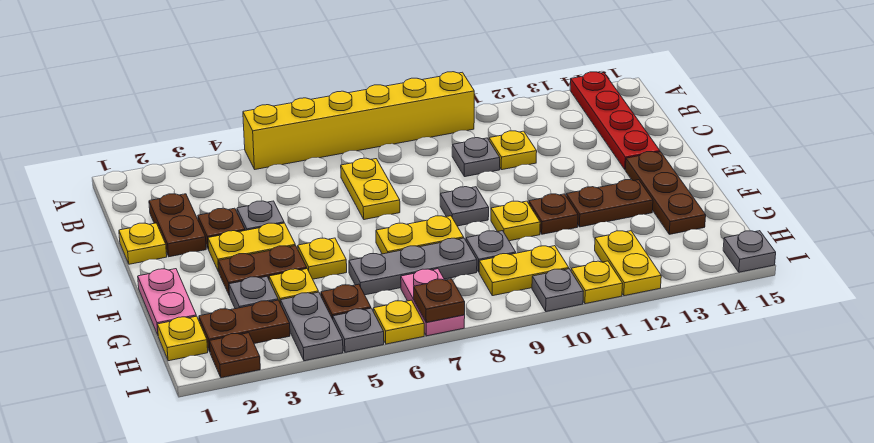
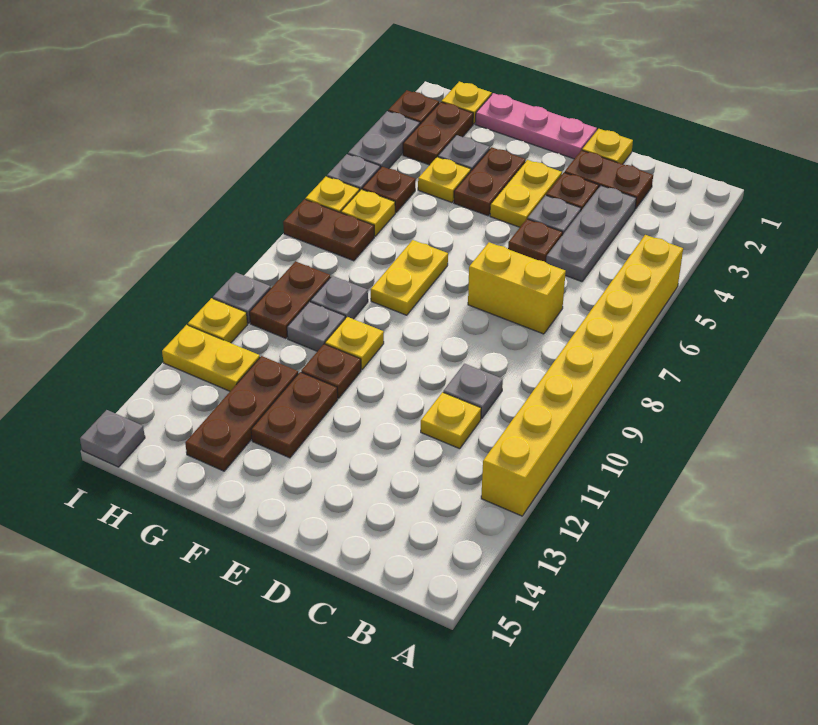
yellow brick A5:A10 level 1 -> yellow brick A5:A12 level 1
red plate A14:D14 level 1 -> none
yellow plate C7:D7 level 1 -> yellow brick C7:D7 level 1
grey plate E9 level 1 -> grey plate G10 level 1
brown plate E14:G14 level 1 -> brown plate G12:G14 level 1
pink plate F1:G1 level 1 -> pink plate E1:G1 level 1
yellow plate F5 level 1 -> yellow plate H6 level 1
grey plate G6:G8 level 1 -> grey plate C3:C5 level 1
grey plate H4:I4 level 1 -> grey plate I3:I4 level 1
pink plate H7:I7 level 1 -> brown plate H7:I7 level 1
yellow plate H9:H10 level 1 -> brown plate H9:H10 level 1
brown plate I7 level 2 -> brown plate D5 level 1

